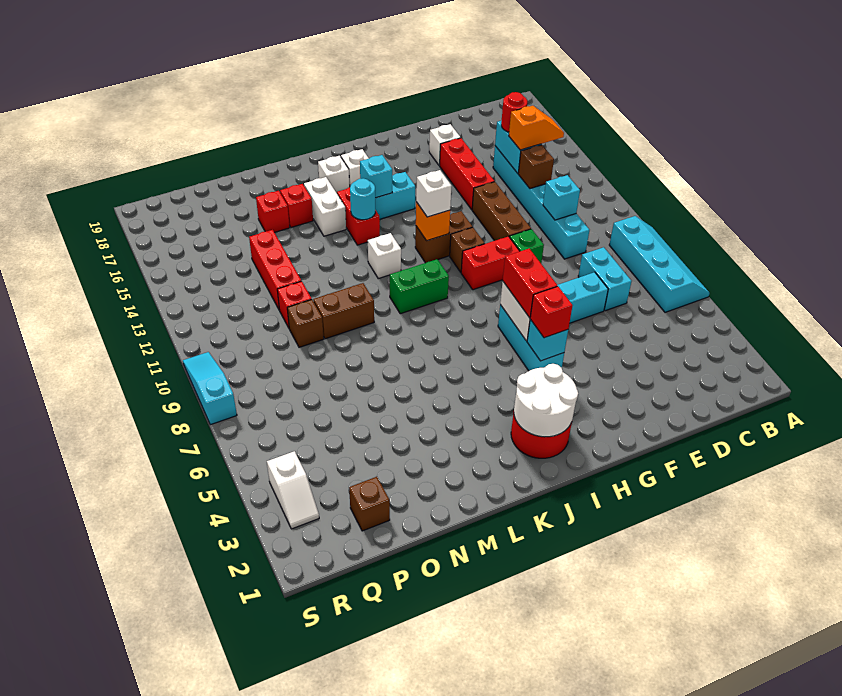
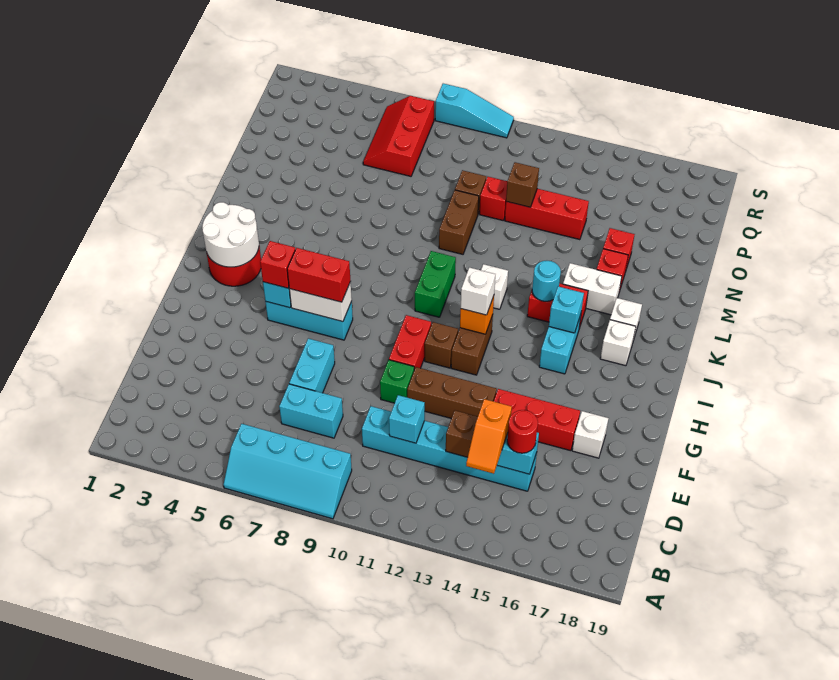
brown brick P2 level 1 -> brown brick O12 level 2
none -> red slope P6:R7 level 1 top 7
white slope R3:R4 level 1 top 4 -> none

